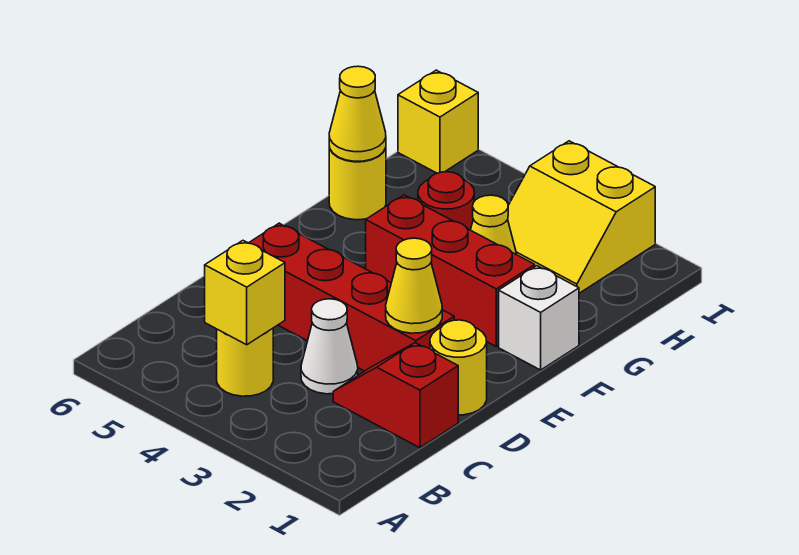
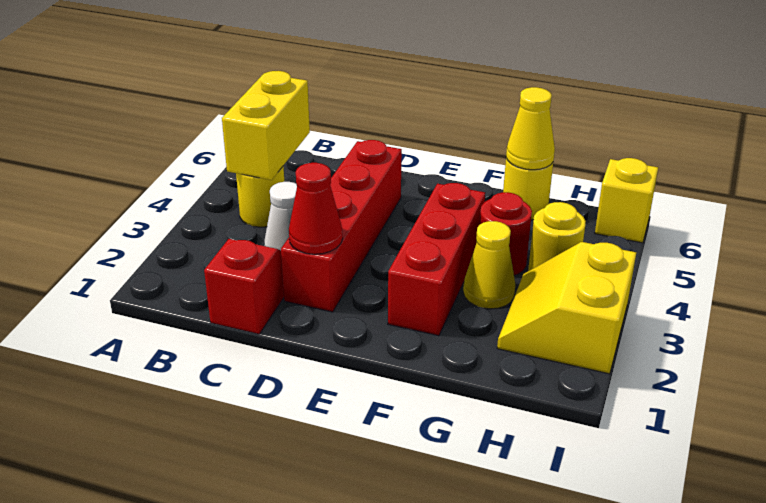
yellow brick B4 level 2 -> yellow brick B4:B5 level 2
yellow round brick D1 level 1 -> yellow round brick H4 level 1
yellow cone D2 level 2 -> red cone D2 level 2
white brick F1 level 1 -> none

